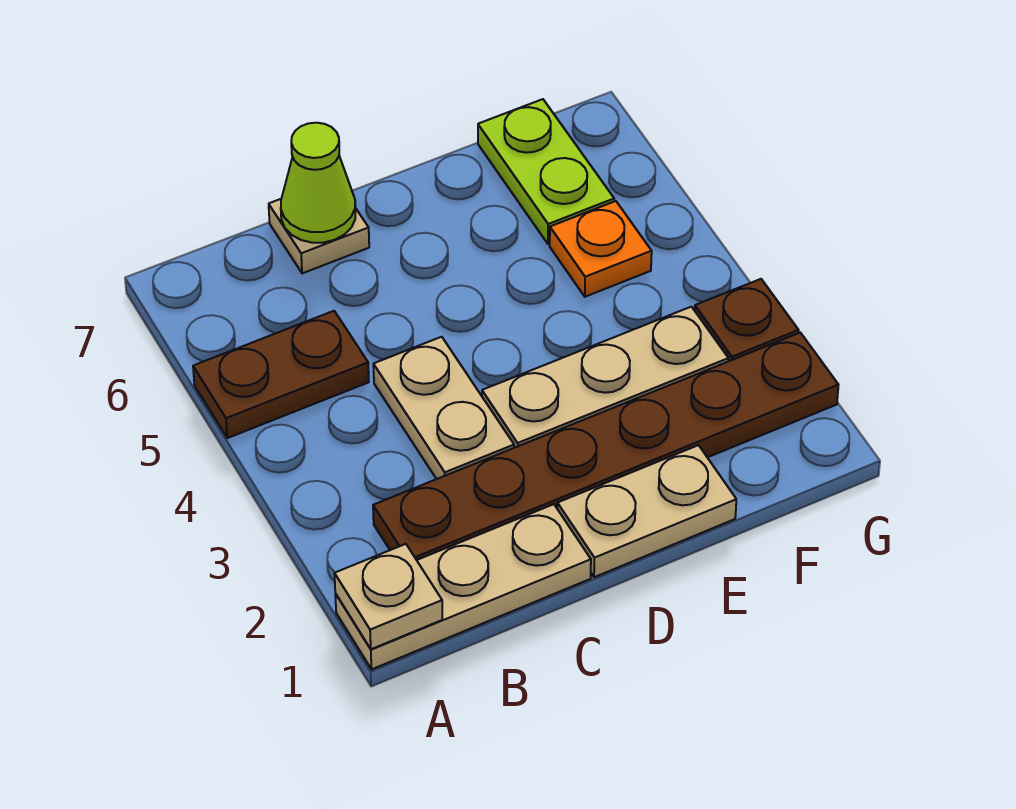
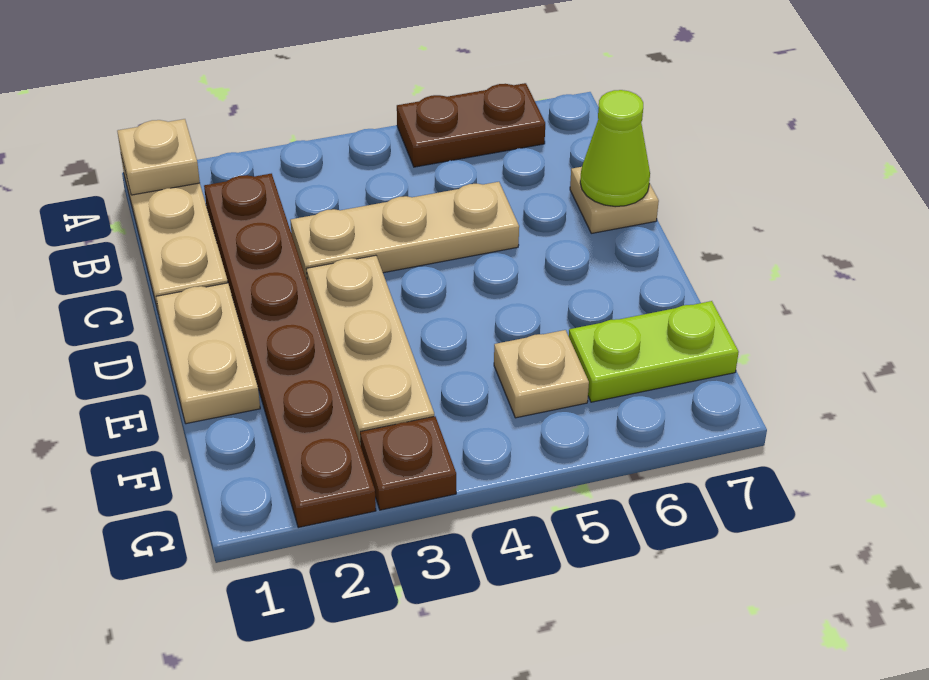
brown plate A5:B5 level 1 -> brown plate A5:A6 level 1
tan plate C3:C4 level 1 -> tan plate C3:C5 level 1
orange plate F5 level 1 -> tan plate F5 level 1

